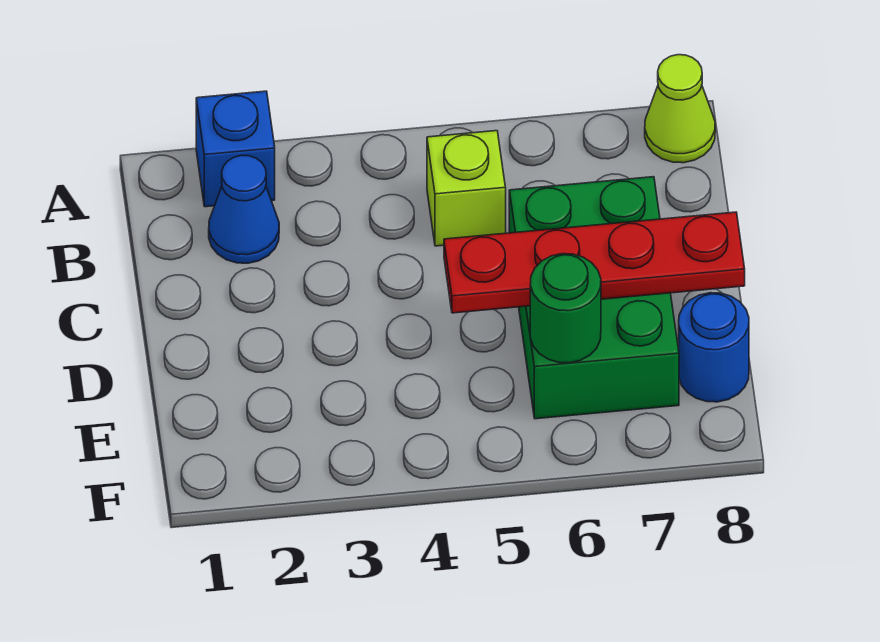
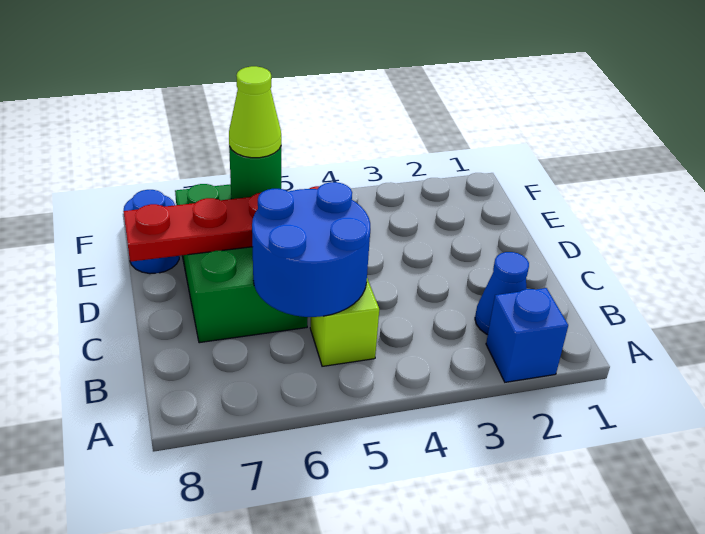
lime cone A8 level 1 -> lime cone E6 level 3
none -> blue round brick B5:C6 level 2

